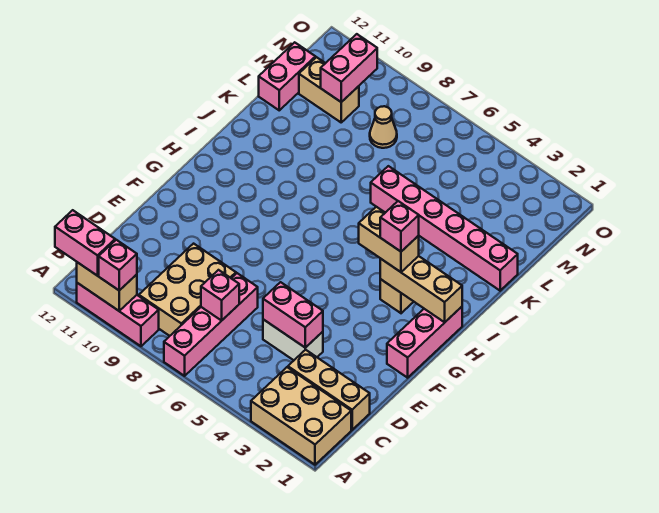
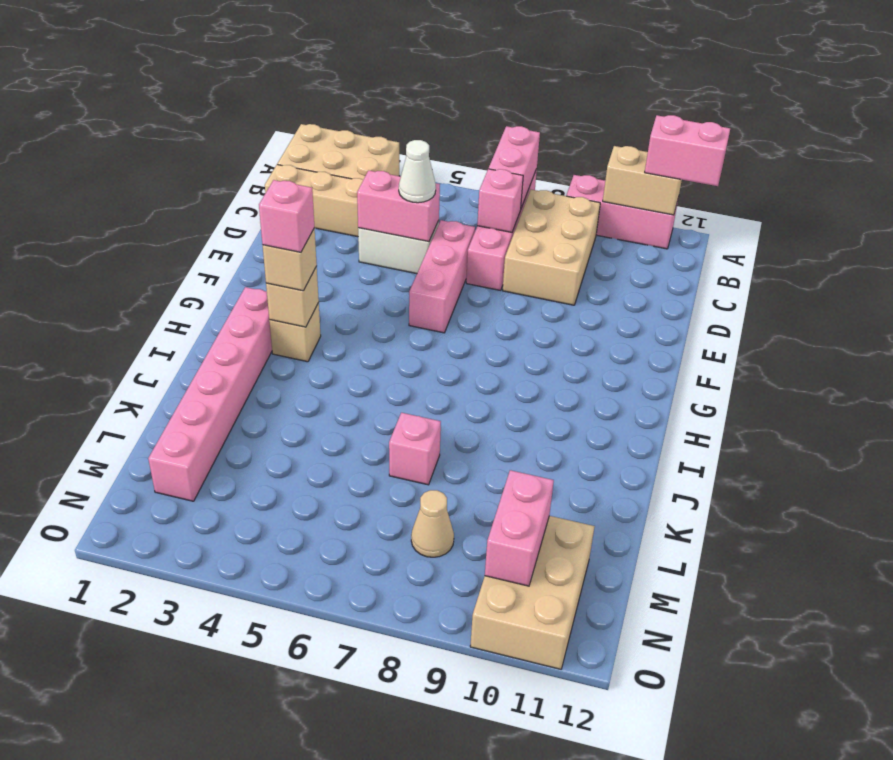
pink brick A10 level 3 -> pink brick K7 level 1
none -> white cone D5 level 3
pink brick F1:H1 level 1 -> pink brick D6:F6 level 1
tan brick H1:H3 level 2 -> tan brick H3 level 2
tan brick H3:H4 level 3 -> tan brick H3 level 3
pink brick K1:K6 level 1 -> pink brick H2:M2 level 1
pink brick L12:M12 level 1 -> pink brick A7:B7 level 2
tan brick M10:M11 level 1 -> tan brick M10:O11 level 1

